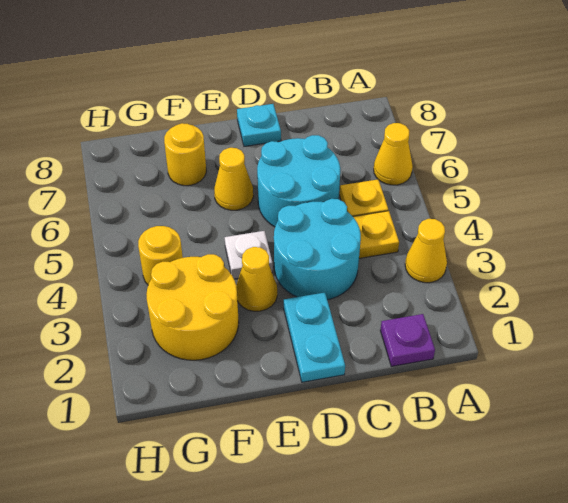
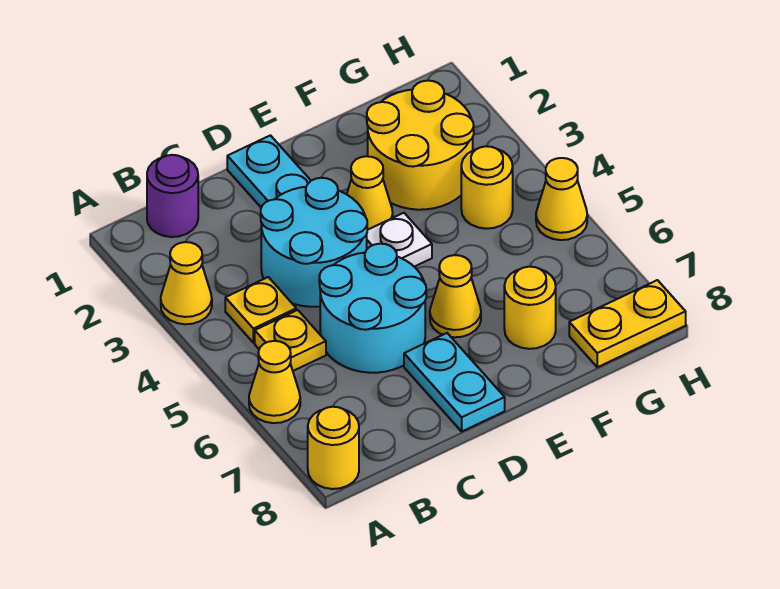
none -> yellow round brick A8 level 1
purple plate B1 level 1 -> purple round brick B1 level 1
cyan plate D8 level 1 -> cyan plate D7:D8 level 1
none -> yellow plate G8:H8 level 1
none -> yellow cone H5 level 1

